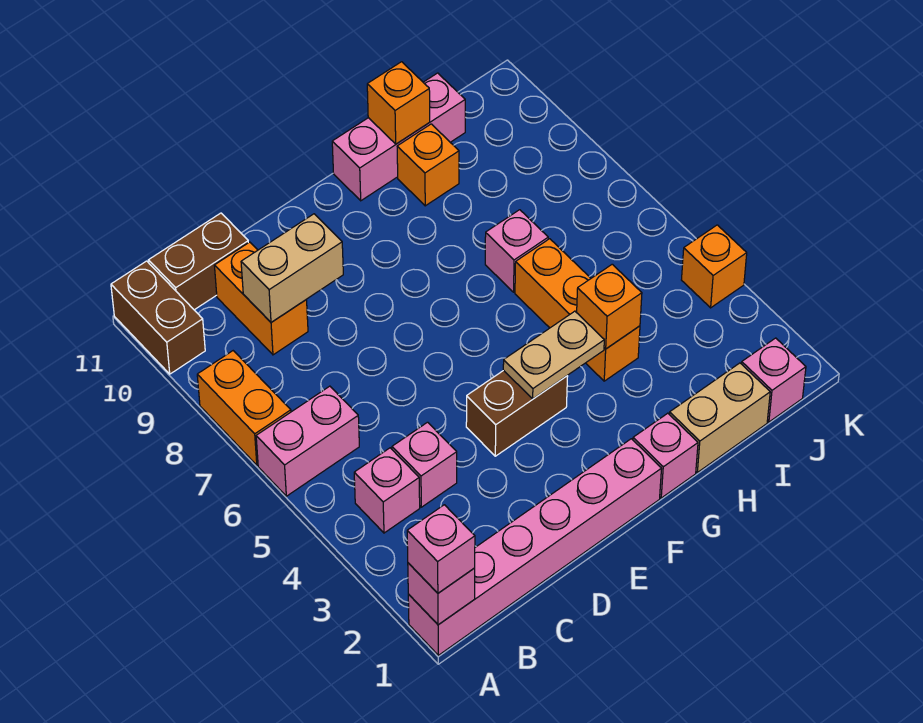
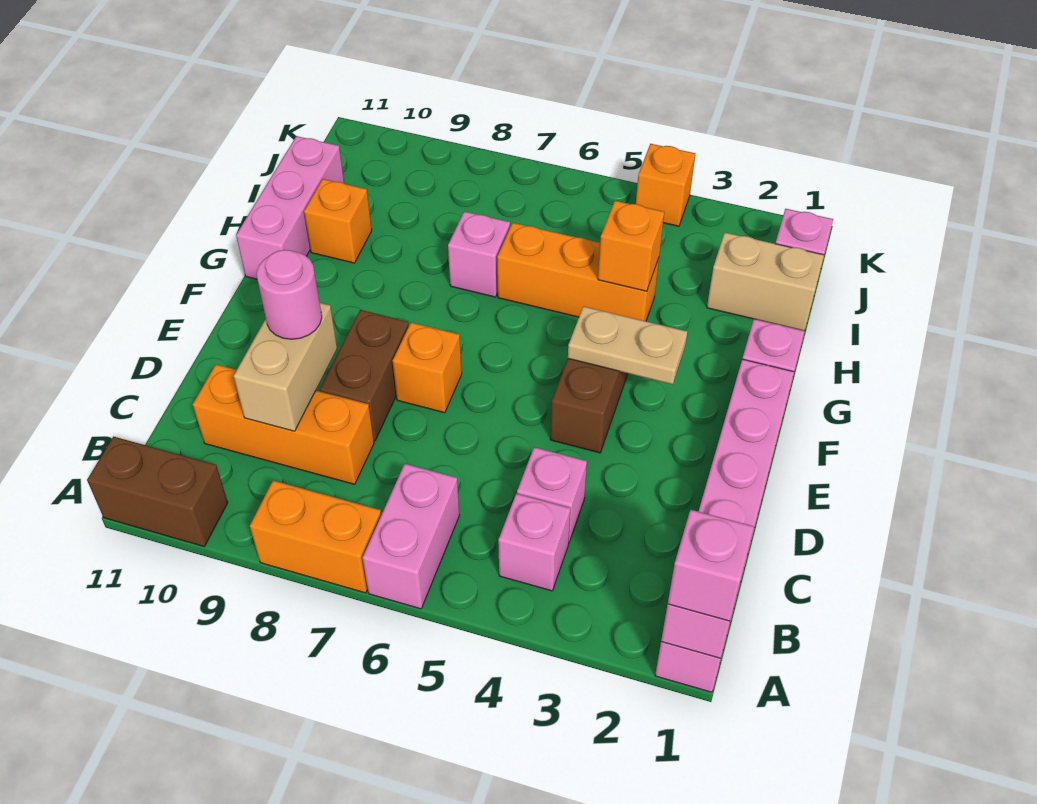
brown brick B11:C11 level 1 -> brown brick D8:E8 level 1
orange brick C9:C10 level 1 -> orange brick C8:C10 level 1
none -> pink round brick D9 level 3
tan plate F4:G4 level 2 -> tan plate F3:F4 level 2
tan brick H1:I1 level 1 -> tan brick I1:I2 level 1
orange brick H11 level 2 -> orange brick E7 level 1

